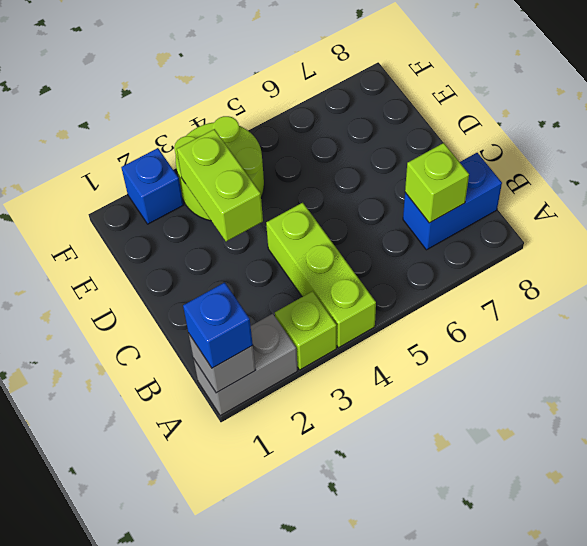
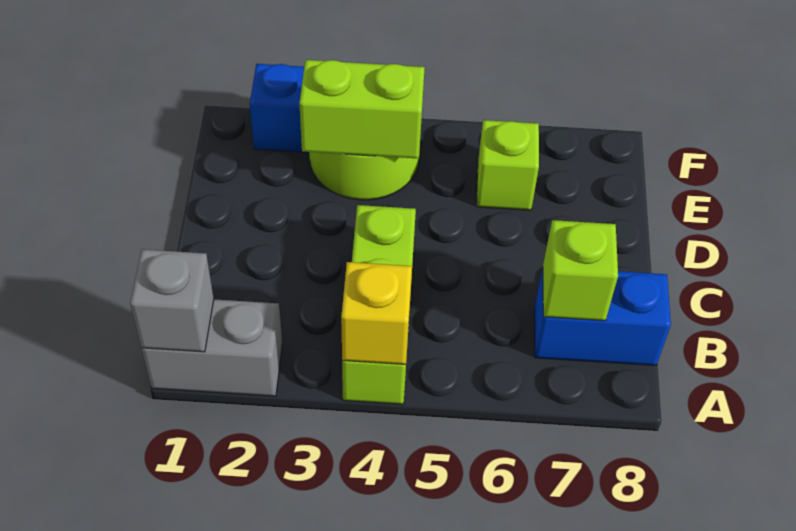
blue brick A1 level 3 -> none
lime brick A3 level 1 -> lime brick E6 level 1
none -> yellow brick A4 level 2
lime brick D3:E3 level 2 -> lime brick E3:E4 level 2

